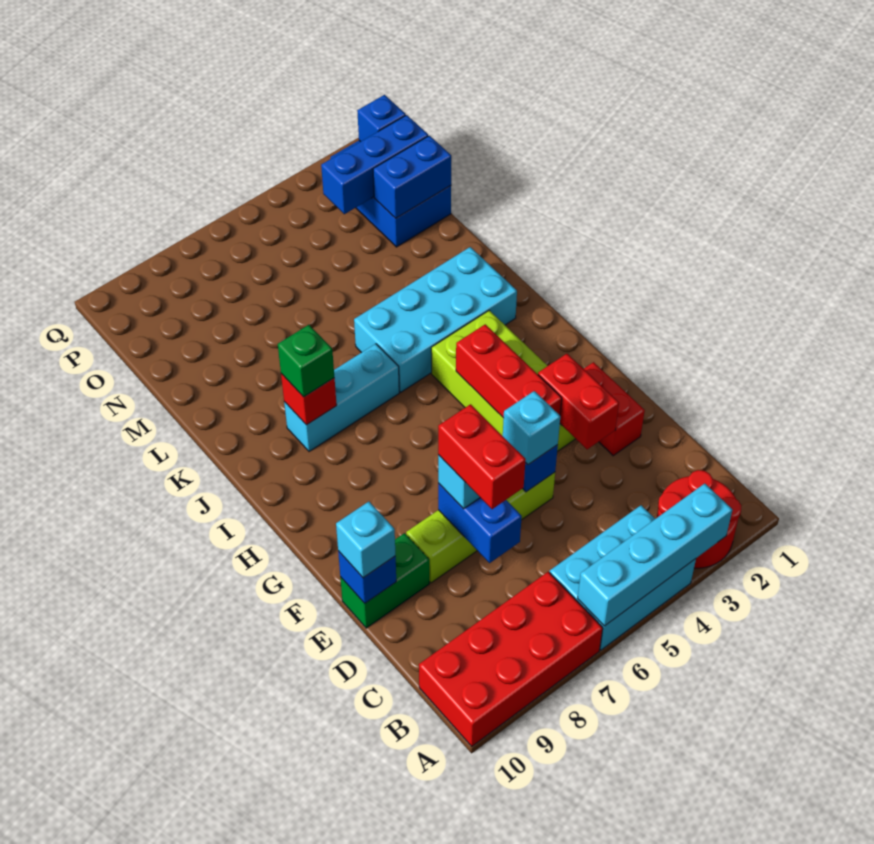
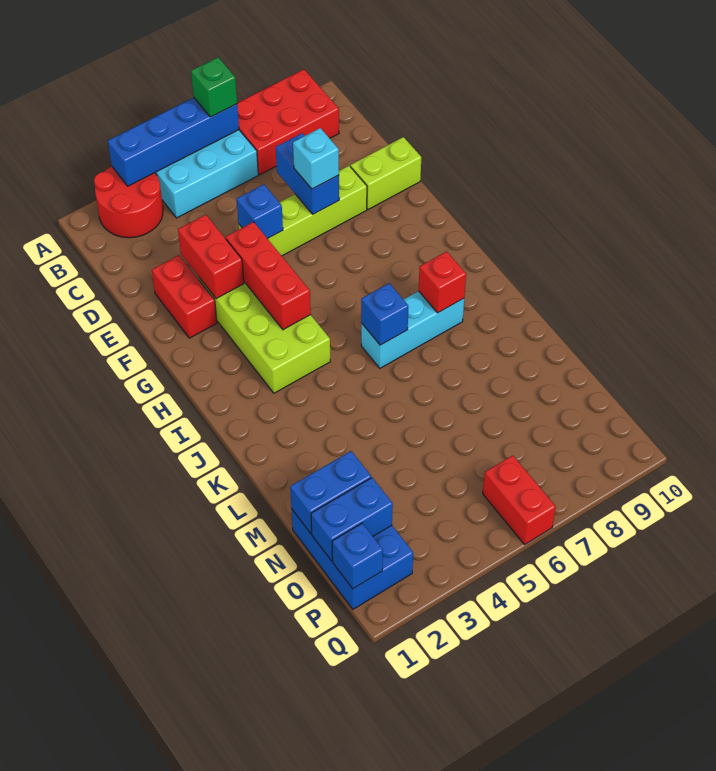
cyan brick A3:A6 level 2 -> blue brick A3:A6 level 2
red brick A7:B10 level 1 -> red brick A7:B9 level 1
red brick D7:E7 level 4 -> red brick P6:Q6 level 1
cyan brick E5 level 3 -> none
green brick E9:E10 level 1 -> lime brick E9:E10 level 1
blue brick E10 level 2 -> blue brick J6 level 2
cyan brick E10 level 3 -> none
cyan brick J2:K5 level 1 -> none
green brick J8 level 3 -> green brick A6 level 3
blue brick O1:O3 level 2 -> blue brick O1:O2 level 2

